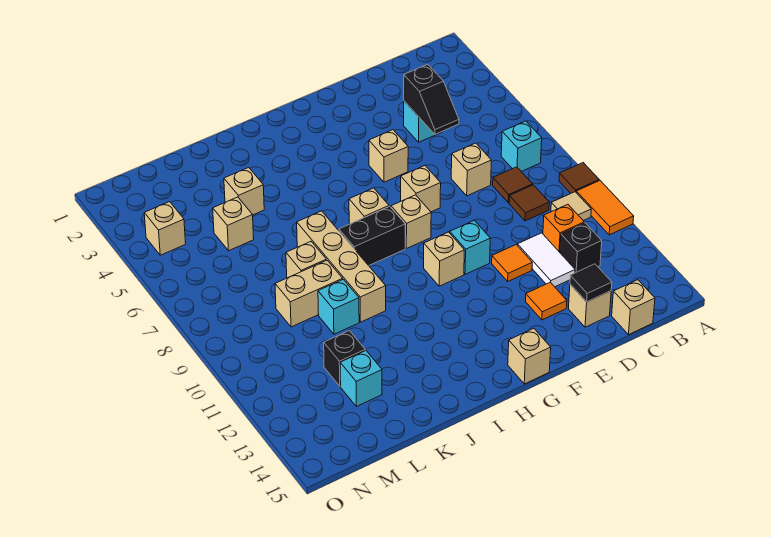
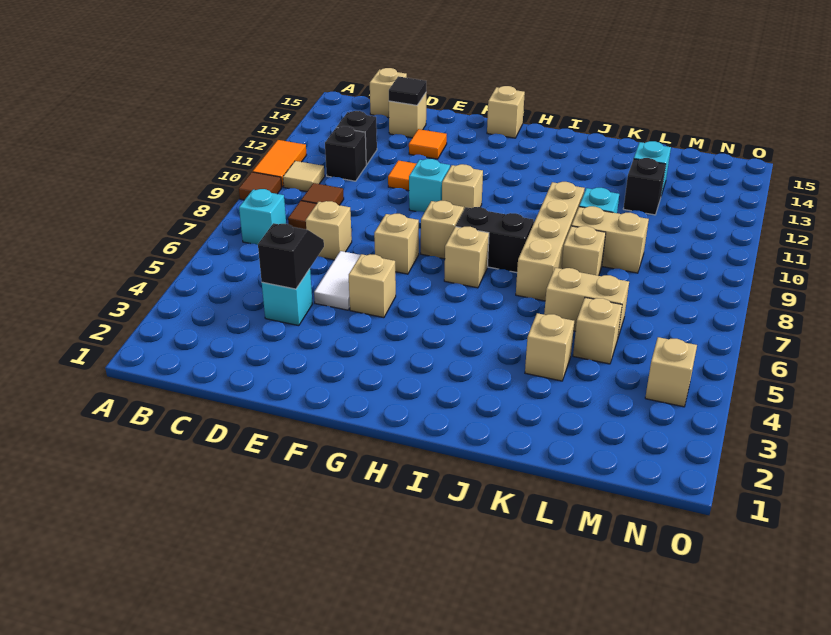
orange brick C11 level 1 -> black brick C11 level 1
white tile D11:D12 level 1 -> white tile E5:E6 level 1
none -> tan brick K6:L6 level 1

